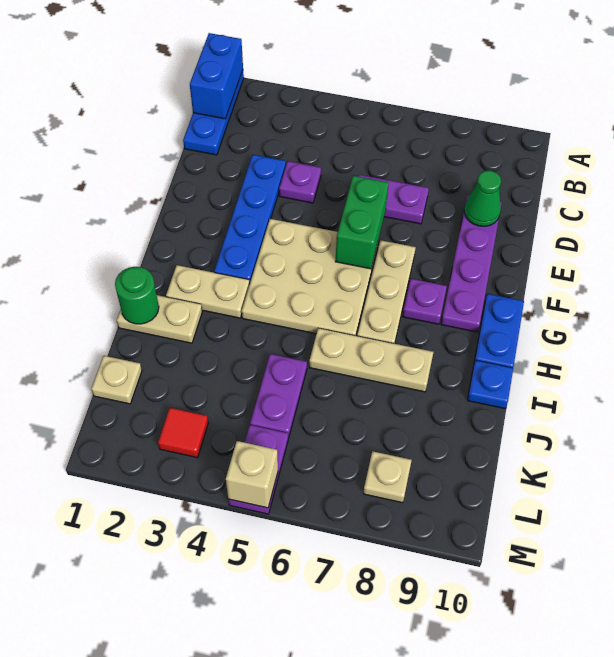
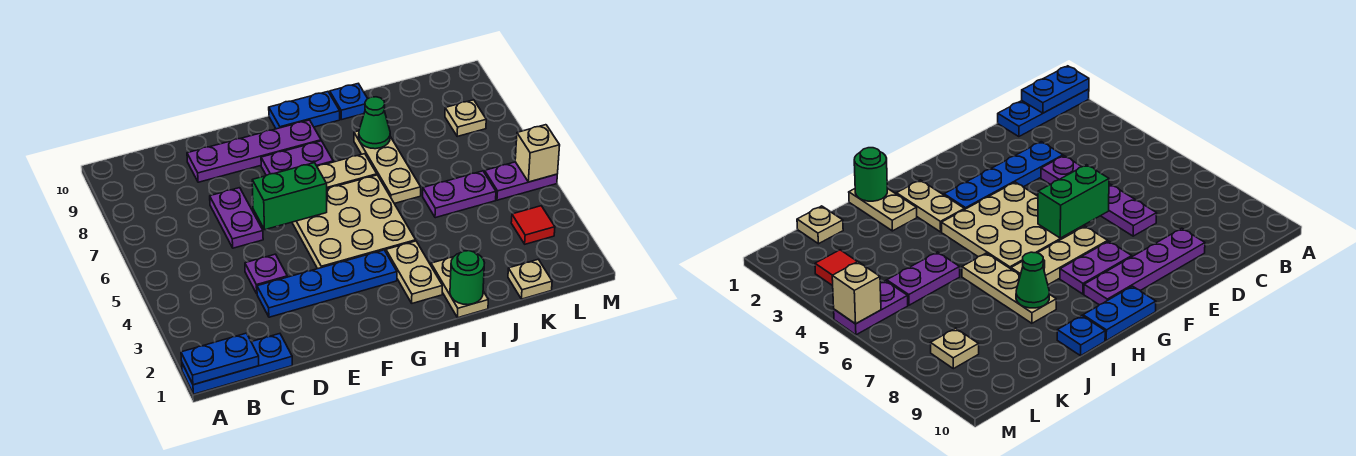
blue brick A1:B1 level 2 -> blue plate A1:B1 level 2
green cone D9 level 2 -> green cone I8 level 2
purple plate G8 level 1 -> purple plate F8:G8 level 1

